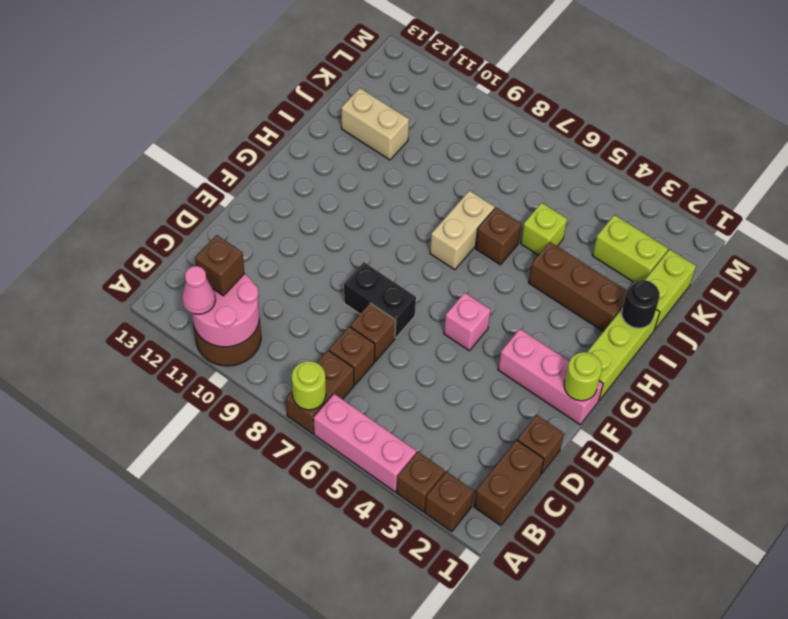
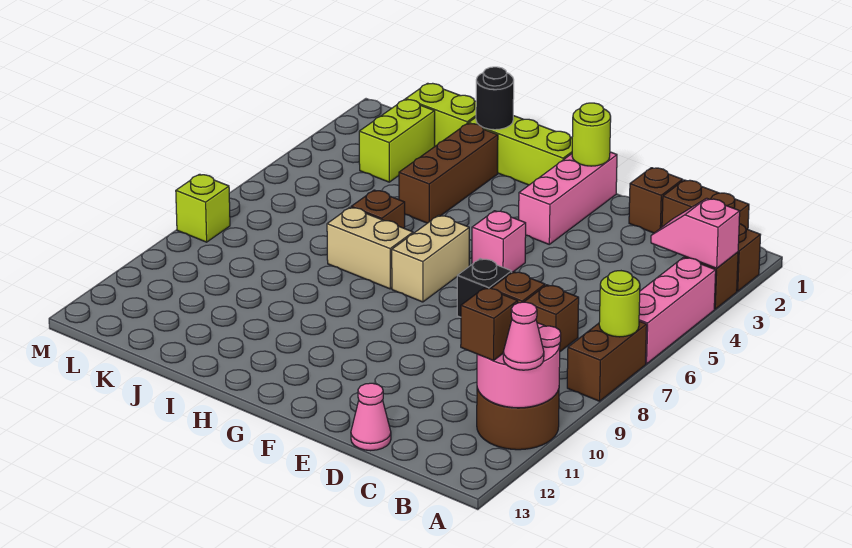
none -> pink slope A3:B3 level 2 top A
brown brick A7:B7 level 1 -> brown brick A7:A8 level 1
none -> pink cone D13 level 1
black brick E7:E8 level 1 -> black brick E7 level 1
lime brick J5 level 1 -> lime brick M8 level 1
tan brick J11:J12 level 1 -> tan brick G6:G7 level 1

